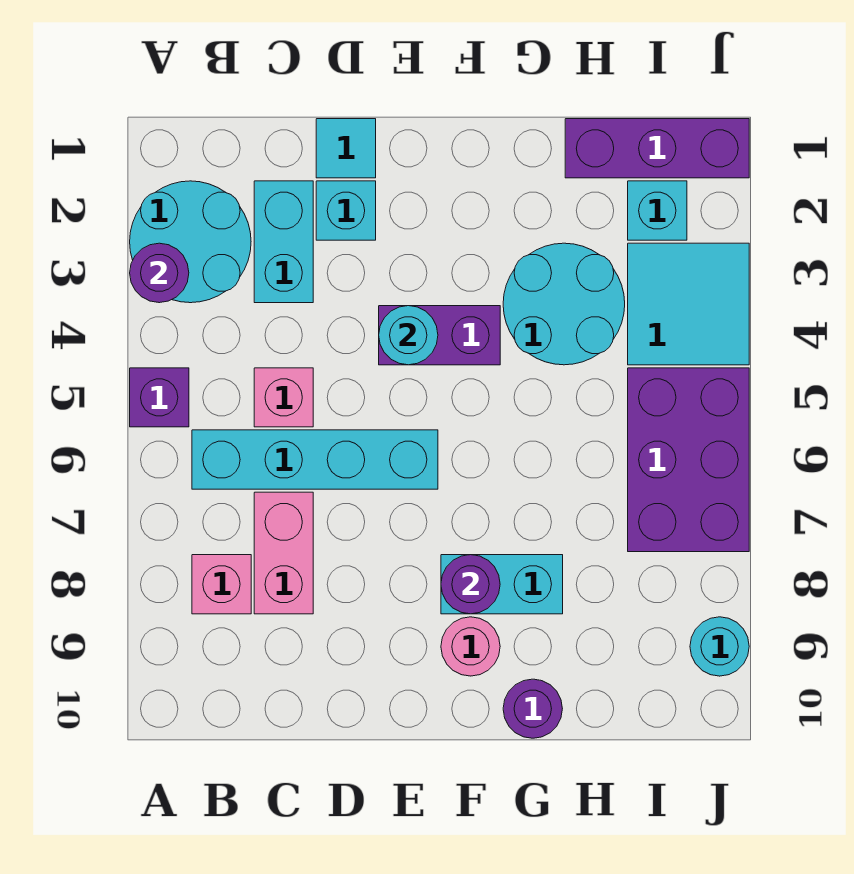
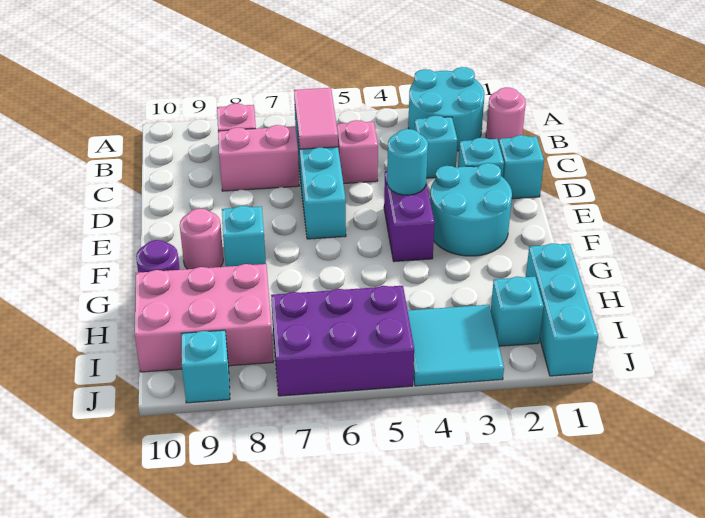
purple round brick A3 level 2 -> none
purple brick A5 level 1 -> none
none -> pink round brick B1 level 1
none -> pink tile B6:C6 level 2
cyan brick C2:C3 level 1 -> cyan brick C3 level 1
cyan tile D1 level 1 -> cyan brick D1 level 1
cyan brick F8:G8 level 1 -> cyan brick F8 level 1
purple round brick F8 level 2 -> none
cyan round brick G3:H4 level 1 -> cyan round brick E2:F3 level 1
purple brick H1:J1 level 1 -> cyan brick H1:J1 level 1
none -> pink brick H8:I10 level 1
cyan round brick J9 level 1 -> cyan brick J9 level 1

